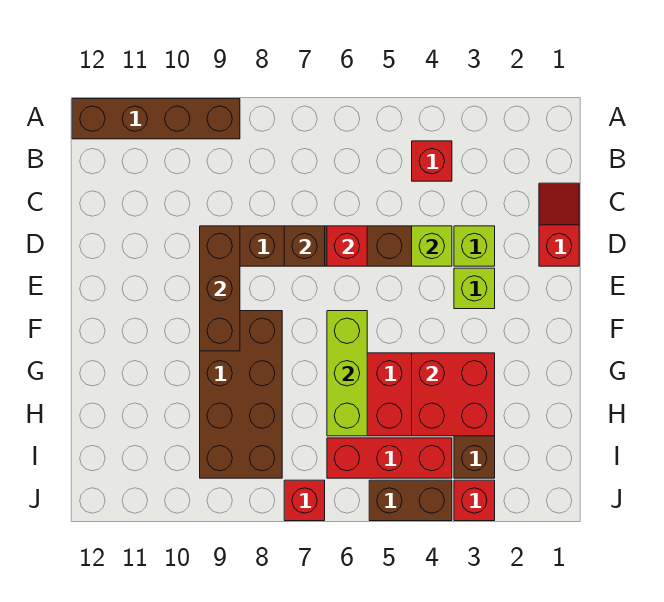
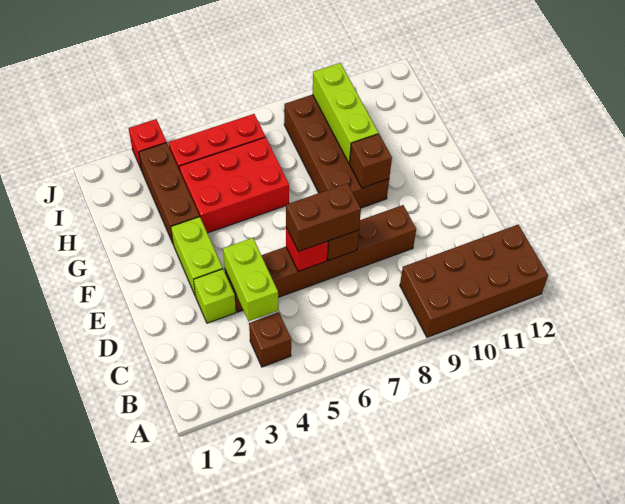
brown brick A9:A12 level 1 -> brown brick A9:B12 level 1
red brick B4 level 1 -> brown brick B4 level 1
red slope C1:D1 level 1 top D -> none
lime brick D4 level 2 -> lime brick C4:D4 level 2
brown brick D9:F9 level 2 -> brown brick F9 level 2
lime brick E3 level 1 -> lime brick E3:F3 level 1
lime brick F6:H6 level 2 -> lime brick G9:I9 level 2
red brick G3:H4 level 2 -> none
brown brick J4:J5 level 1 -> brown brick D6:D7 level 3
red brick J7 level 1 -> none

